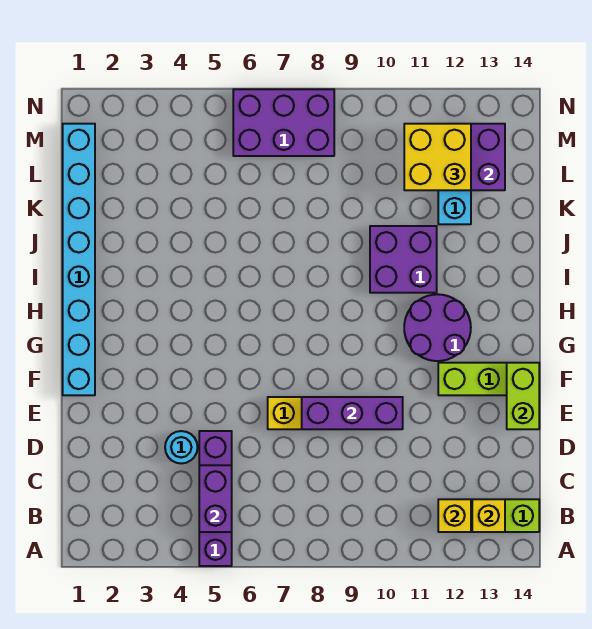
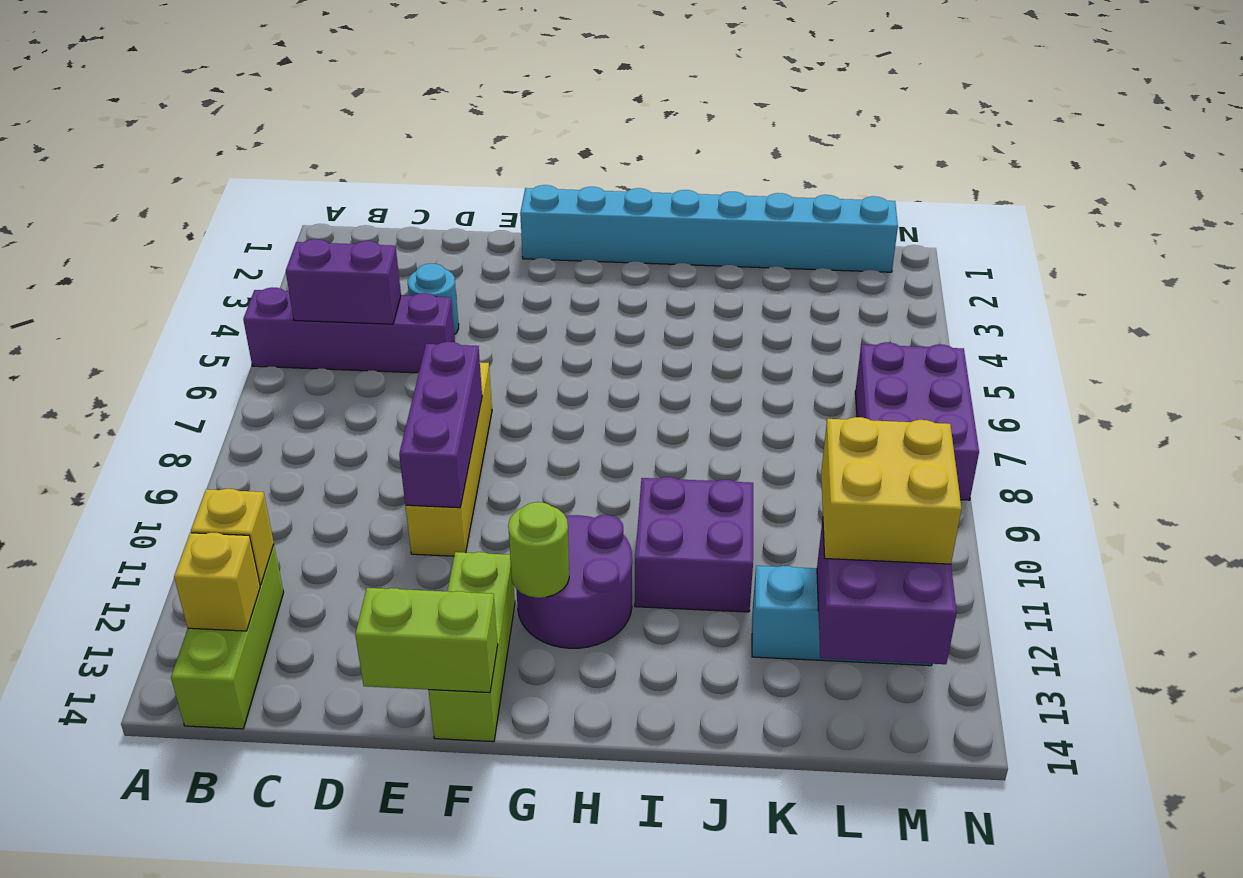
none -> lime round brick G12 level 2

